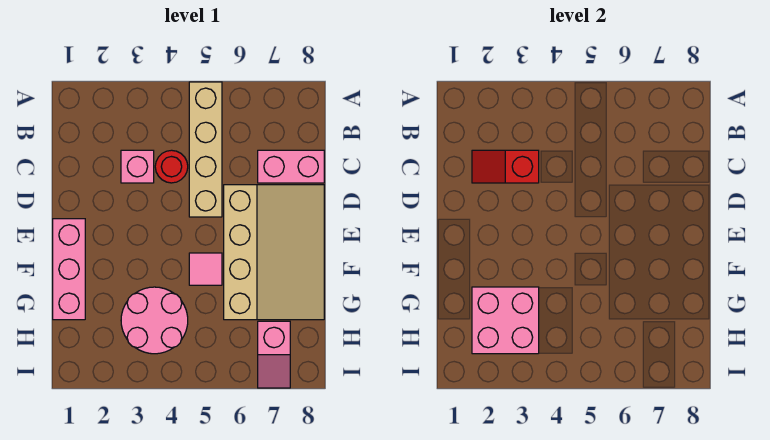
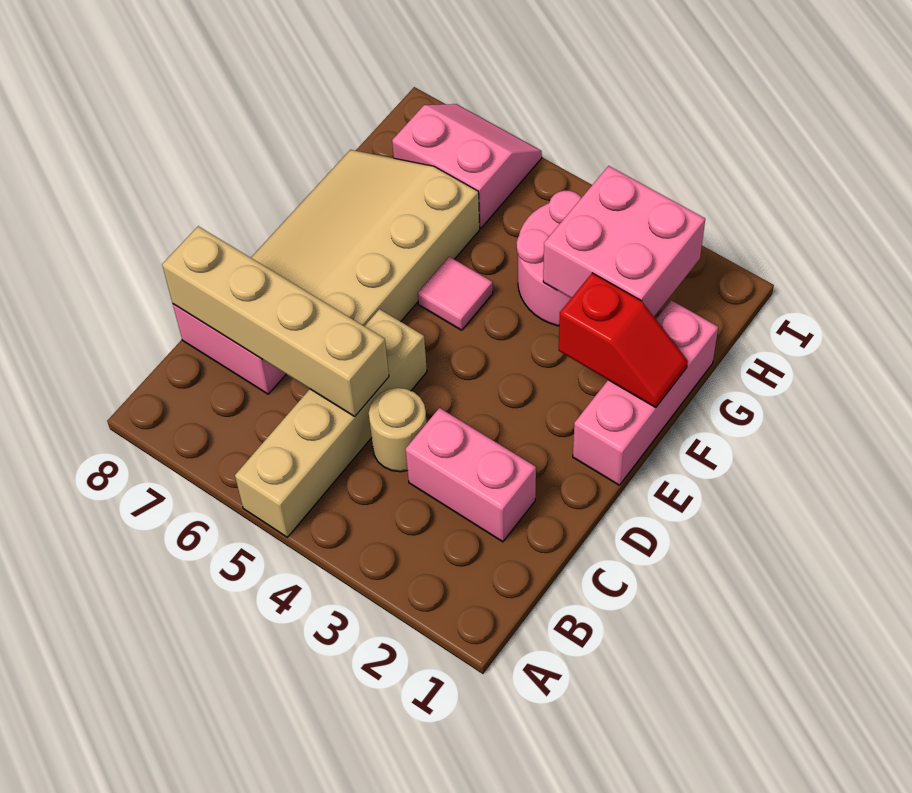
red slope C2:C3 level 2 top 3 -> red slope F1:F2 level 2 top 2
pink brick C3 level 1 -> pink brick C2:C3 level 1
red round brick C4 level 1 -> tan round brick C4 level 1
none -> tan brick C5:C8 level 2
pink slope H7:I7 level 1 top H -> pink slope H6:I7 level 1 top H

